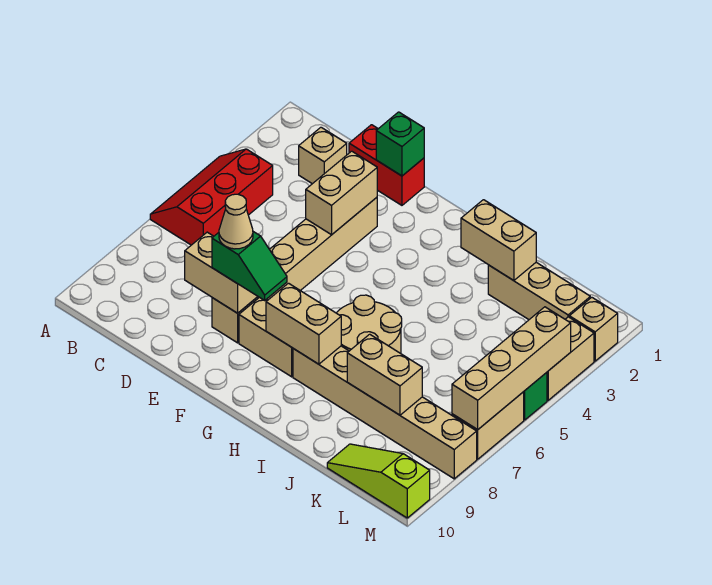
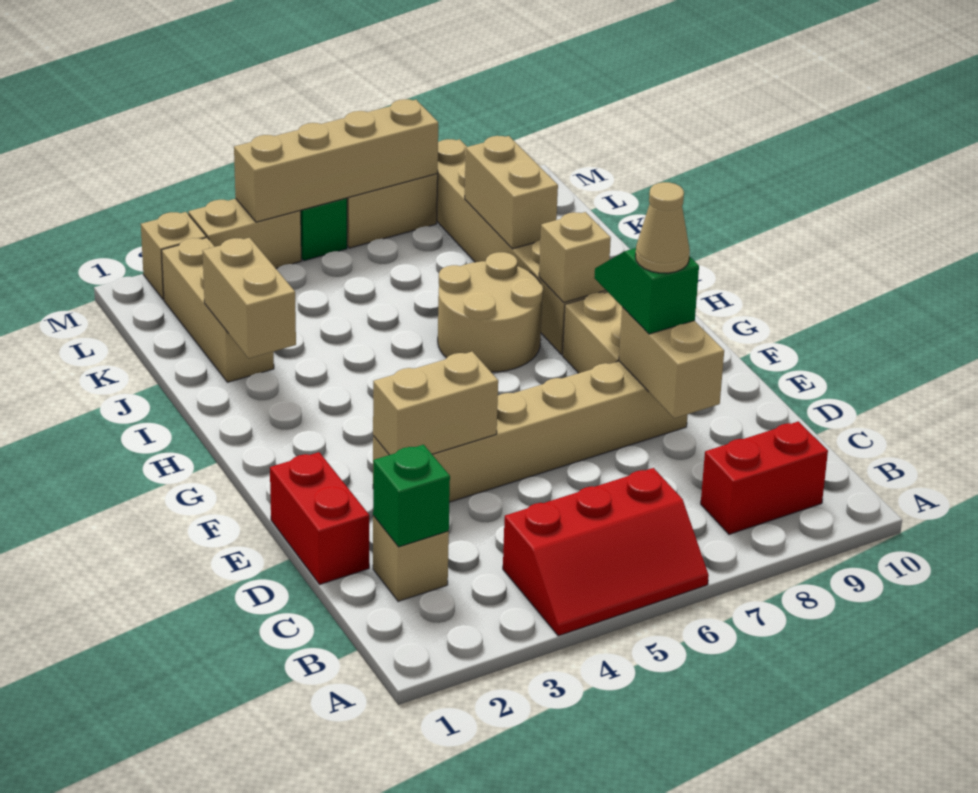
none -> red brick B8:B9 level 1
green brick E1 level 2 -> green brick C2 level 2
tan brick G8:H8 level 2 -> tan brick H8 level 2
lime slope K10:M10 level 1 top M -> none

